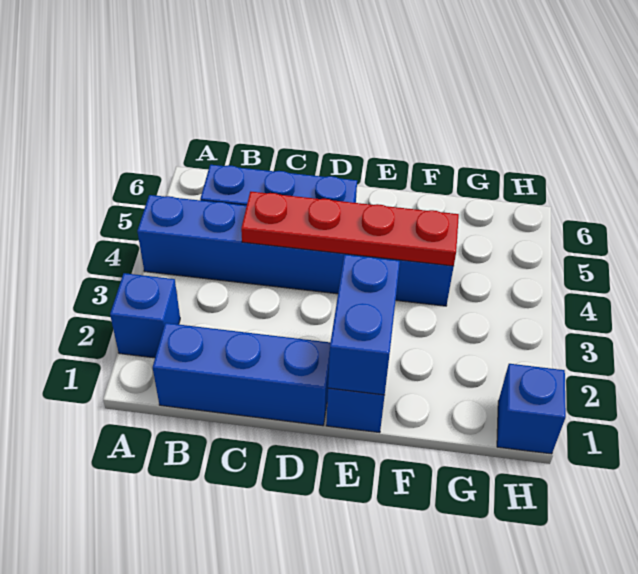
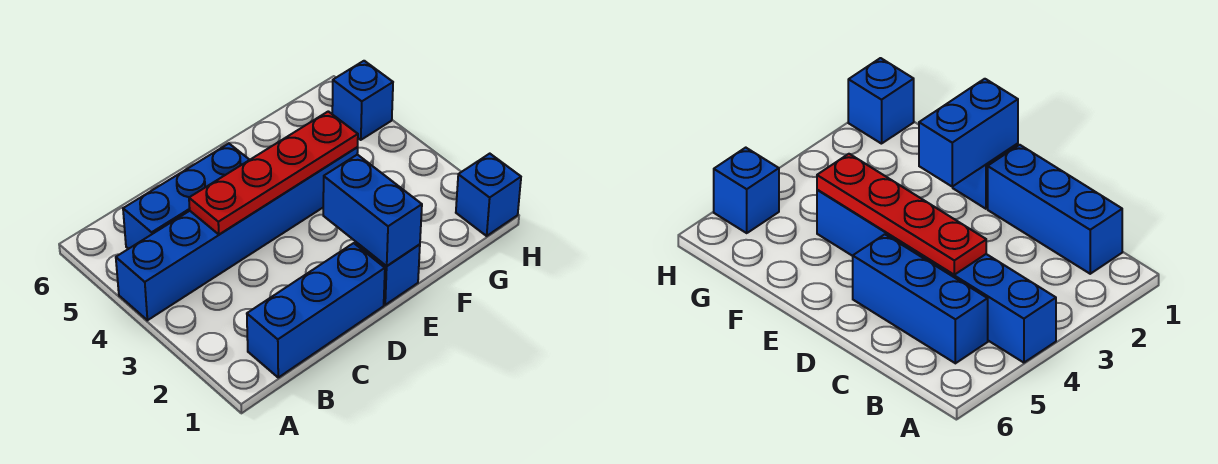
blue brick A2 level 1 -> blue brick H5 level 1

